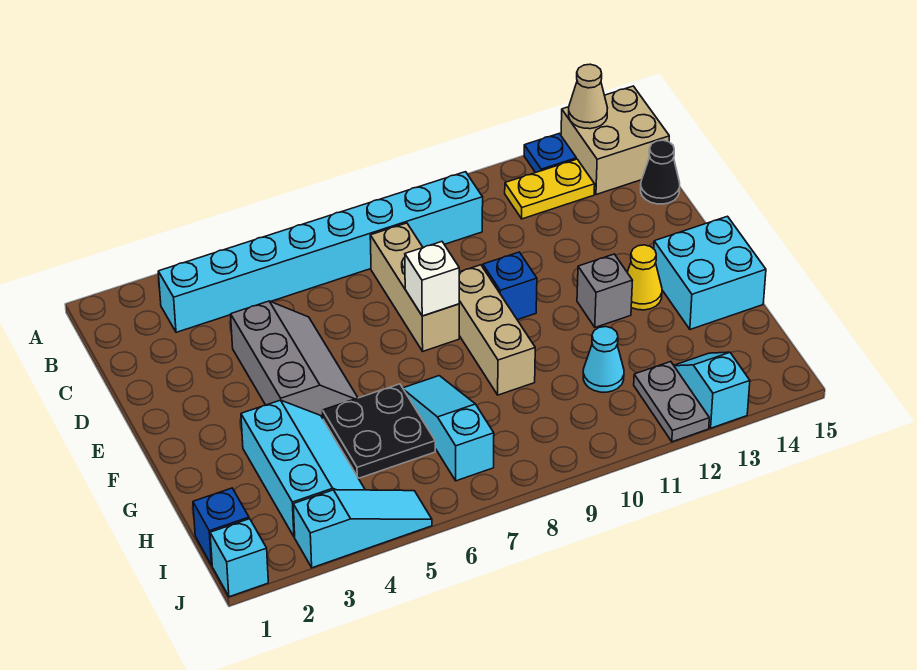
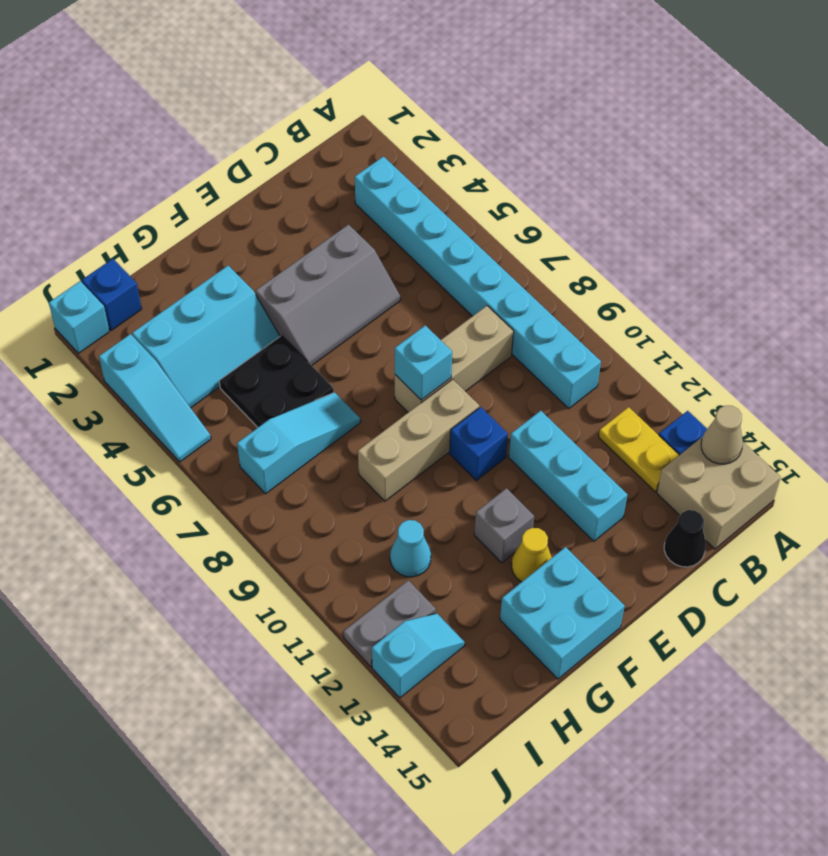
none -> cyan brick D11:D13 level 1
white brick E8 level 2 -> cyan brick E8 level 2

